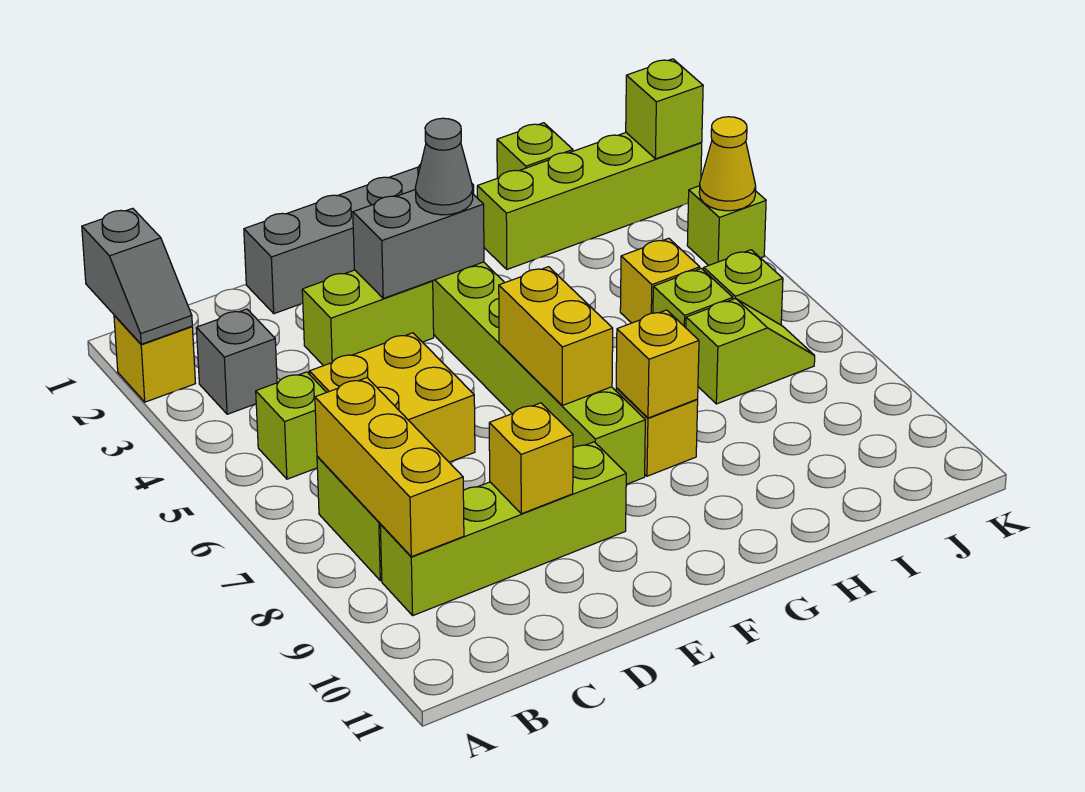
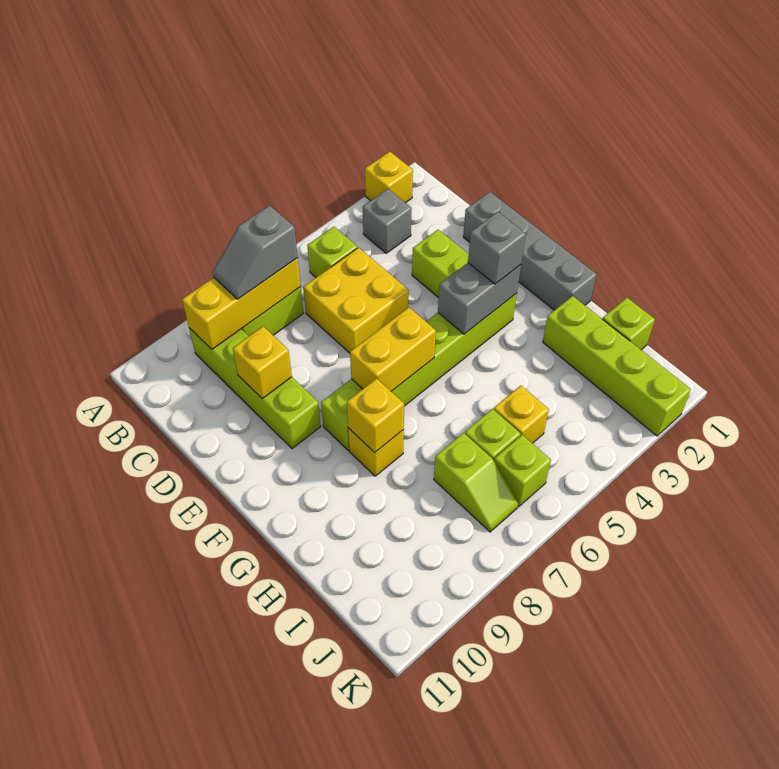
grey slope A1:A2 level 2 top 1 -> grey slope B7:B8 level 3 top 7
grey brick E3:F3 level 2 -> grey brick F3:F4 level 2
grey cone F3 level 3 -> grey brick F3 level 3
lime brick K2 level 2 -> none
lime brick K4 level 1 -> none
yellow cone K4 level 2 -> none

